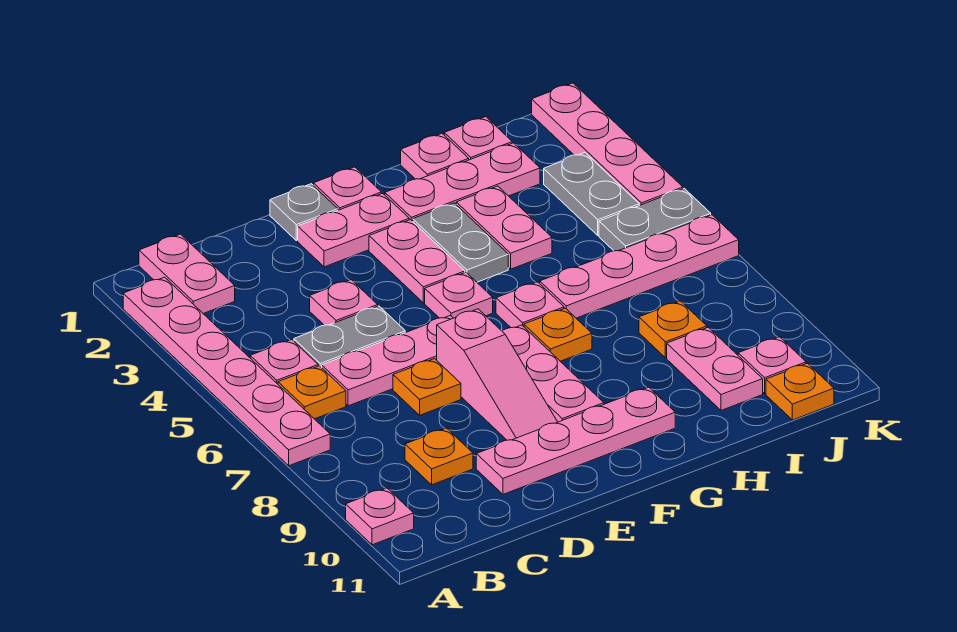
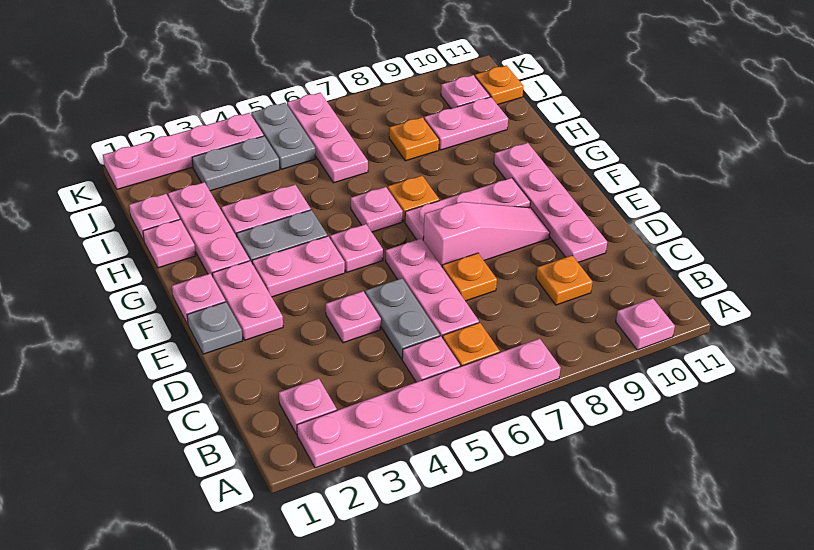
pink plate B1:B2 level 1 -> pink plate B2 level 1
pink plate H6:K6 level 1 -> pink plate I6:K6 level 1

